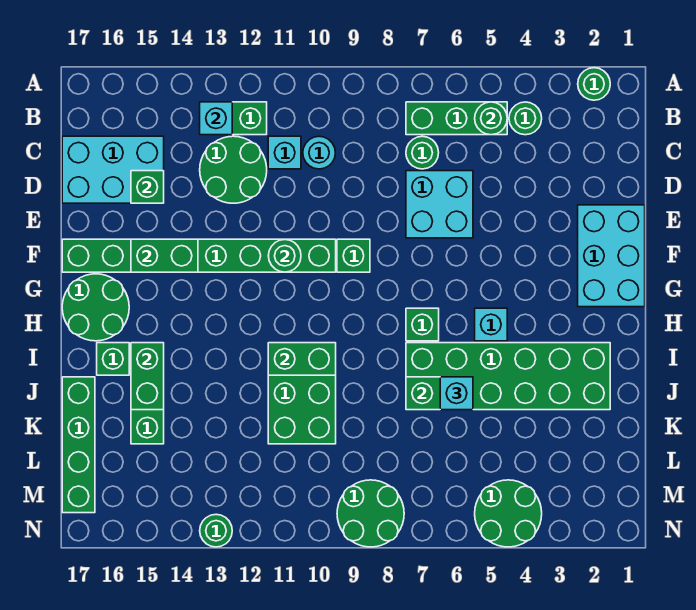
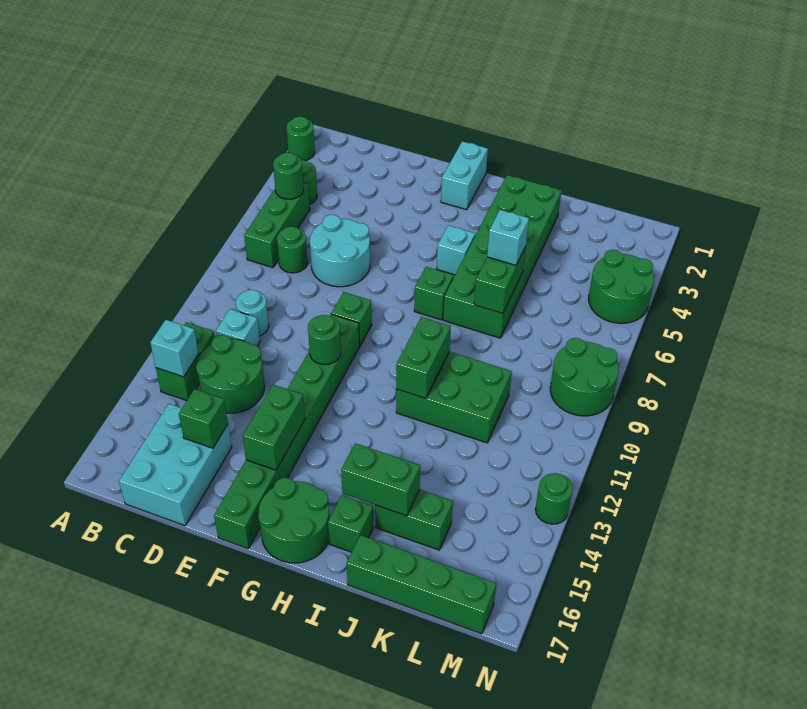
cyan brick D6:E7 level 1 -> cyan round brick D6:E7 level 1
cyan brick E1:G2 level 1 -> cyan brick G1:G2 level 1

